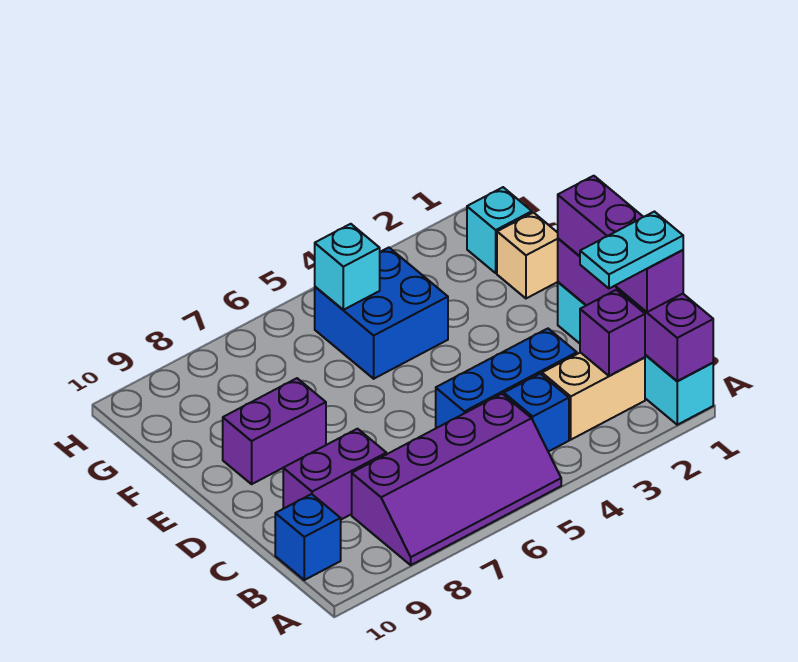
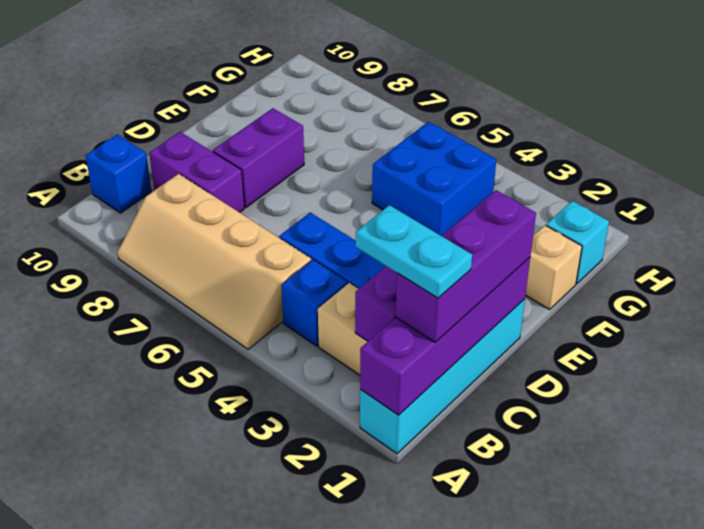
purple slope A5:B8 level 1 top B -> tan slope A5:B8 level 1 top B
purple brick E8:E9 level 1 -> purple brick D8:E8 level 1
cyan brick G5 level 2 -> none

